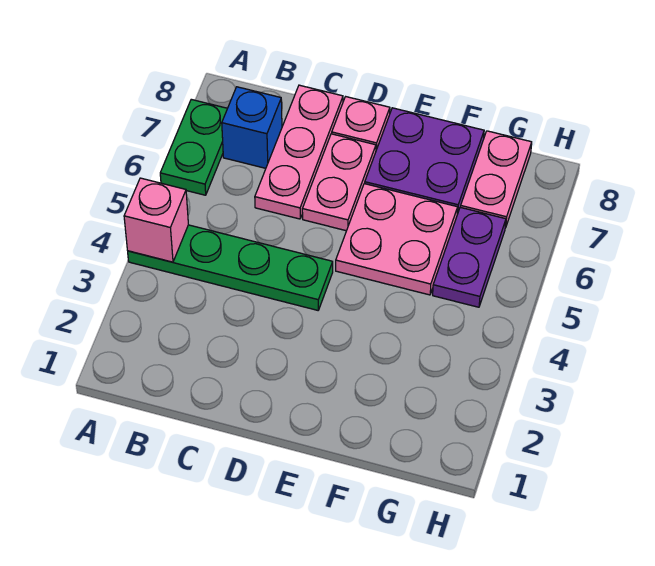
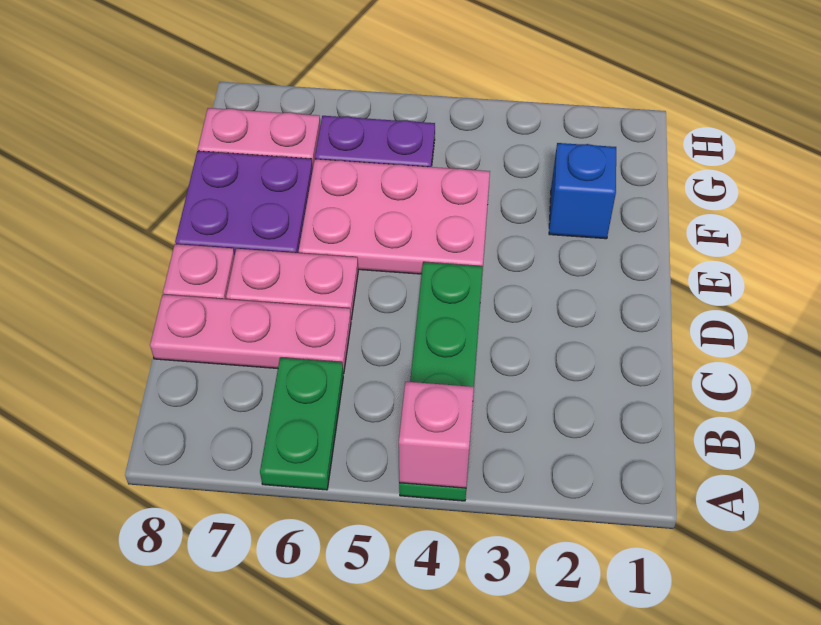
green plate A6:A7 level 1 -> green plate A6:B6 level 1
blue brick B7 level 1 -> blue brick F2 level 1
pink plate E5:F6 level 1 -> pink plate E4:F6 level 1

